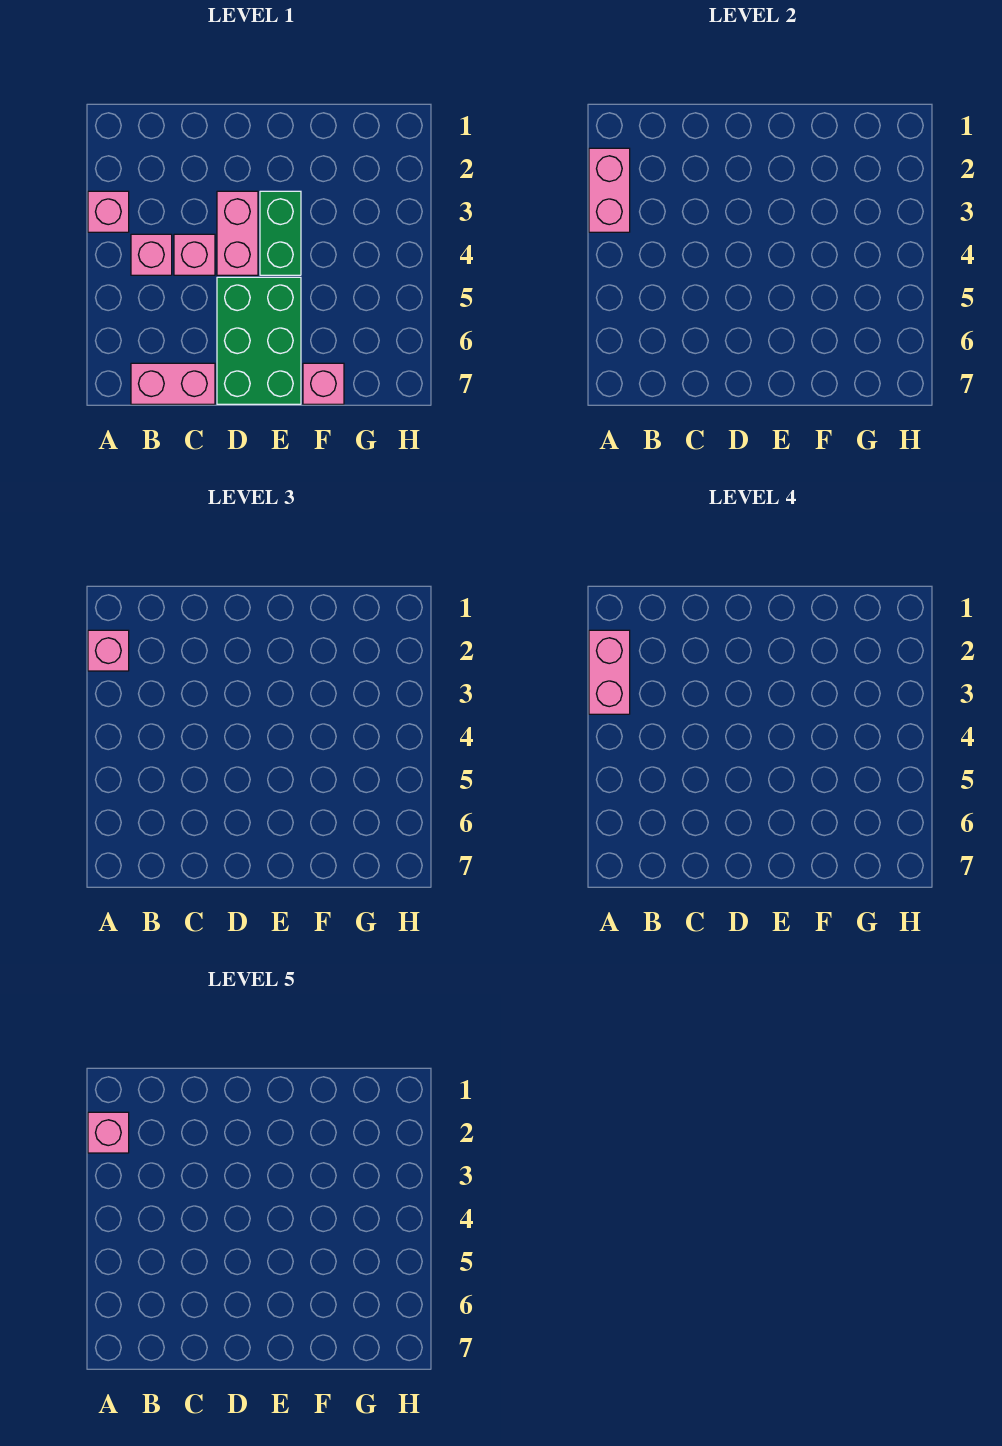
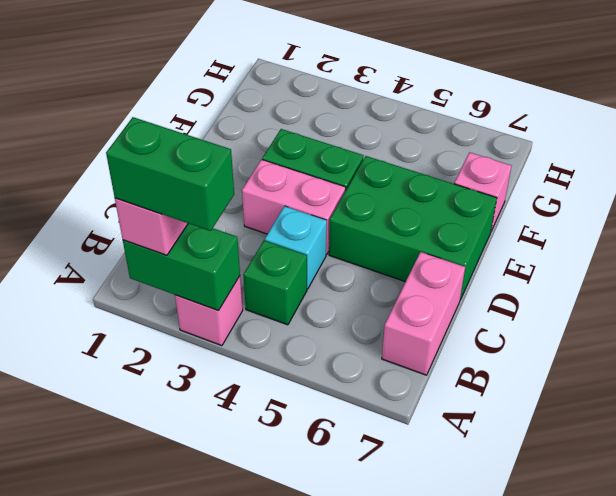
pink brick A2:A3 level 2 -> green brick A2:A3 level 2
pink brick A2:A3 level 4 -> green brick A2:A3 level 4
pink brick A2 level 5 -> none
pink brick B4 level 1 -> green brick B4 level 1
pink brick C4 level 1 -> cyan brick C4 level 1

